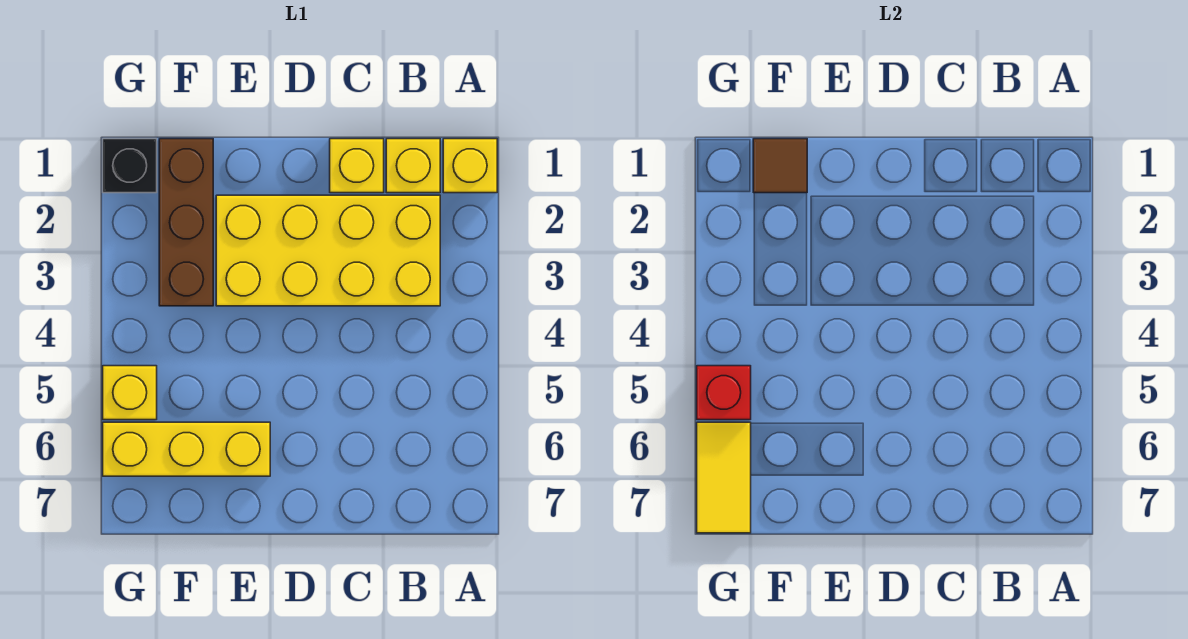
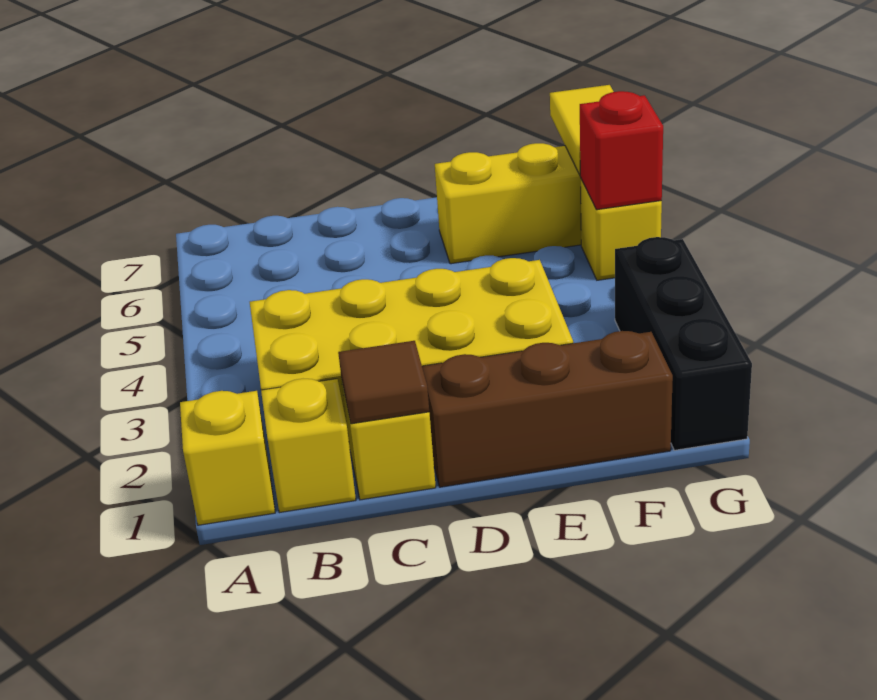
brown brick F1:F3 level 1 -> brown brick D1:F1 level 1
brown tile F1 level 2 -> brown tile C1 level 2
black brick G1 level 1 -> black brick G1:G3 level 1

